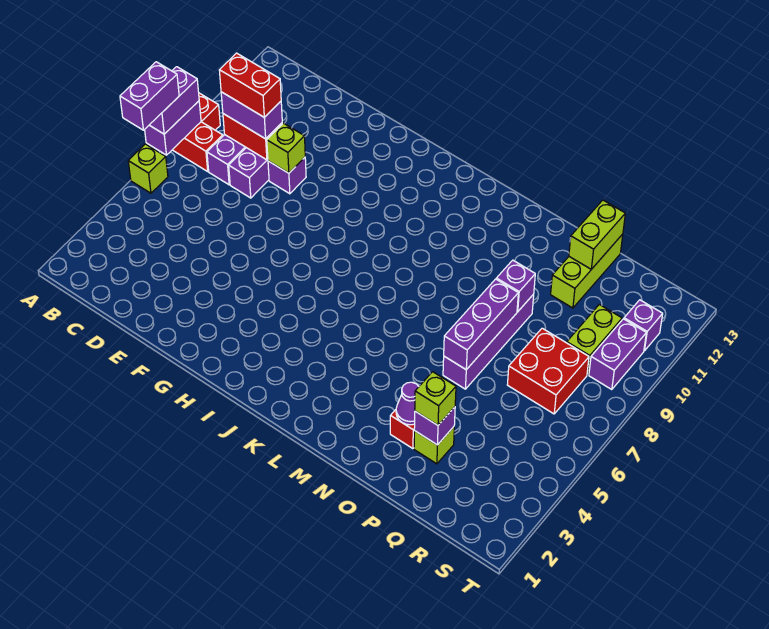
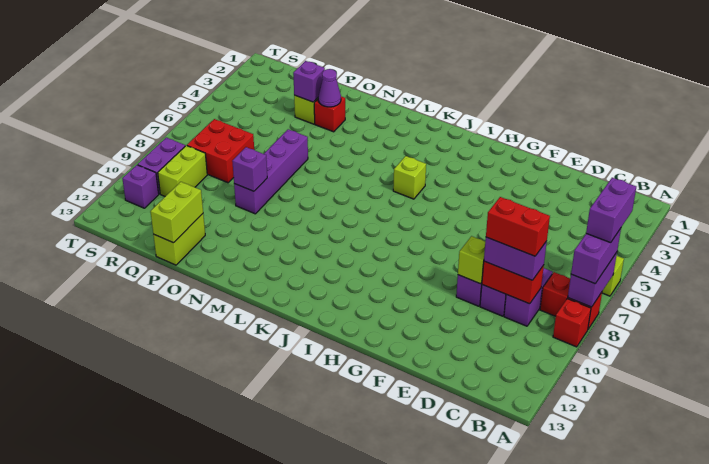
purple brick O6:O8 level 2 -> none
lime brick P3 level 3 -> lime brick J5 level 1
lime brick P11:P13 level 1 -> lime brick P12:P13 level 1

